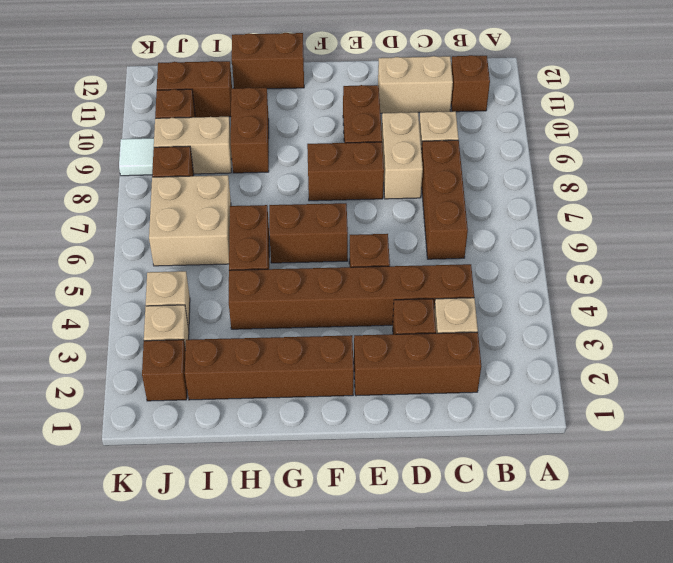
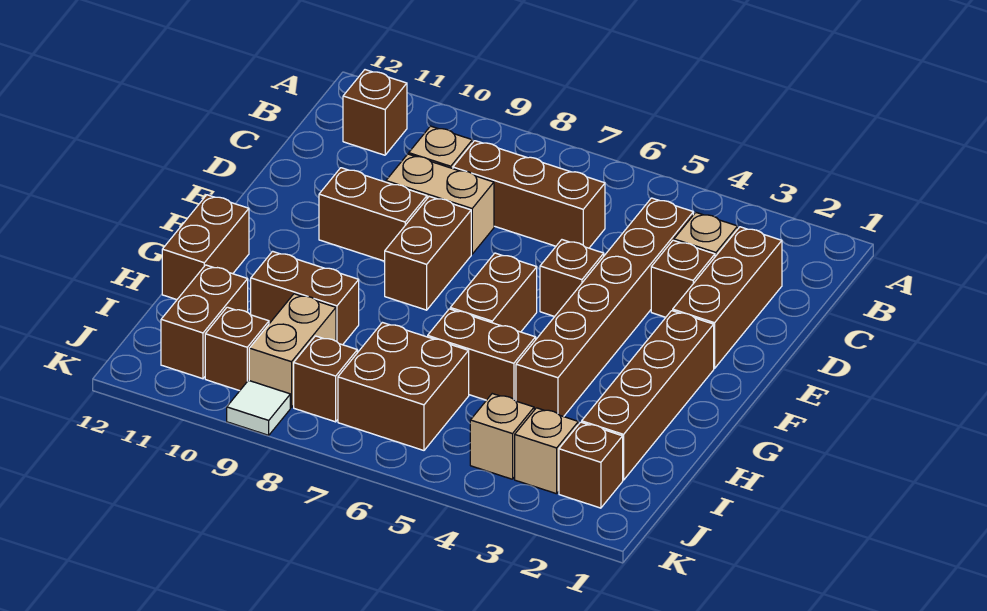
tan brick C11:D11 level 1 -> none
tan brick I6:J7 level 1 -> brown brick I6:J7 level 1

